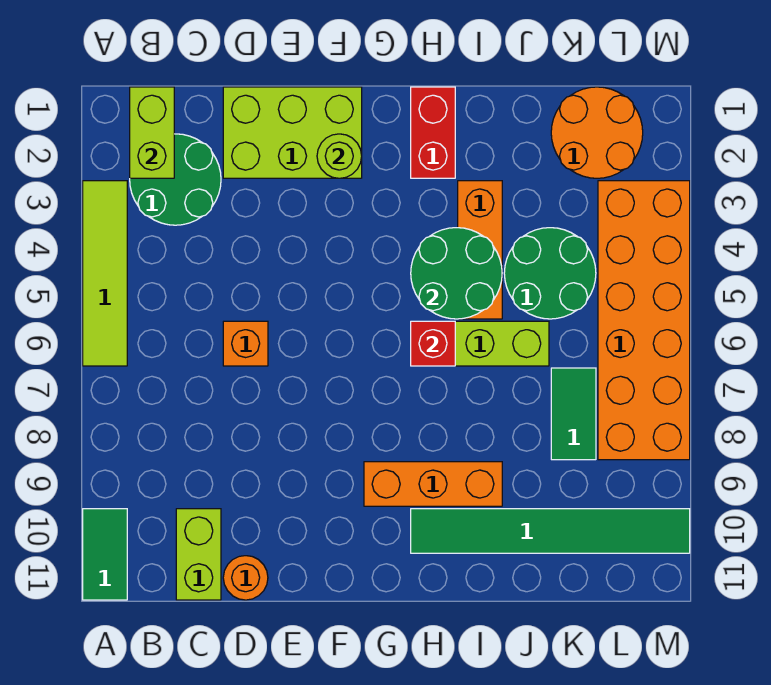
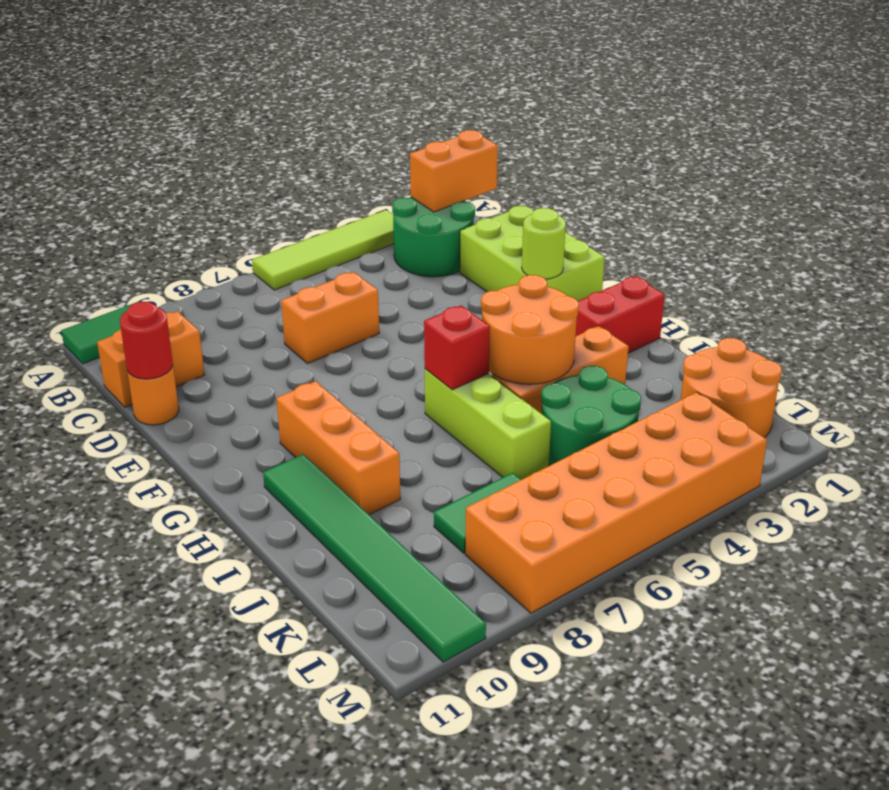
lime brick B1:B2 level 2 -> orange brick B1:B2 level 2
lime brick C10:C11 level 1 -> orange brick C10:C11 level 1
orange brick D6 level 1 -> orange brick D6:D7 level 1
none -> red round brick D11 level 2
green round brick H4:I5 level 2 -> orange round brick H4:I5 level 2

